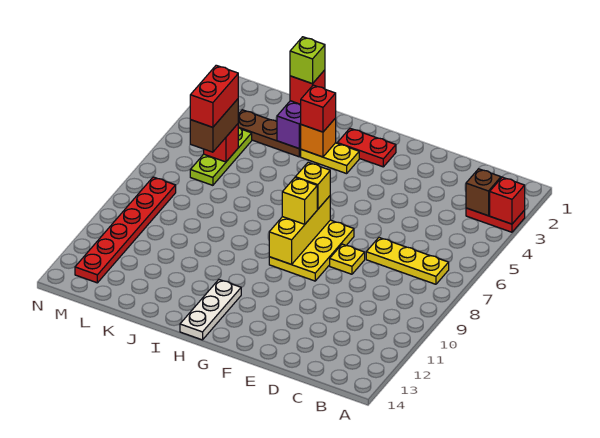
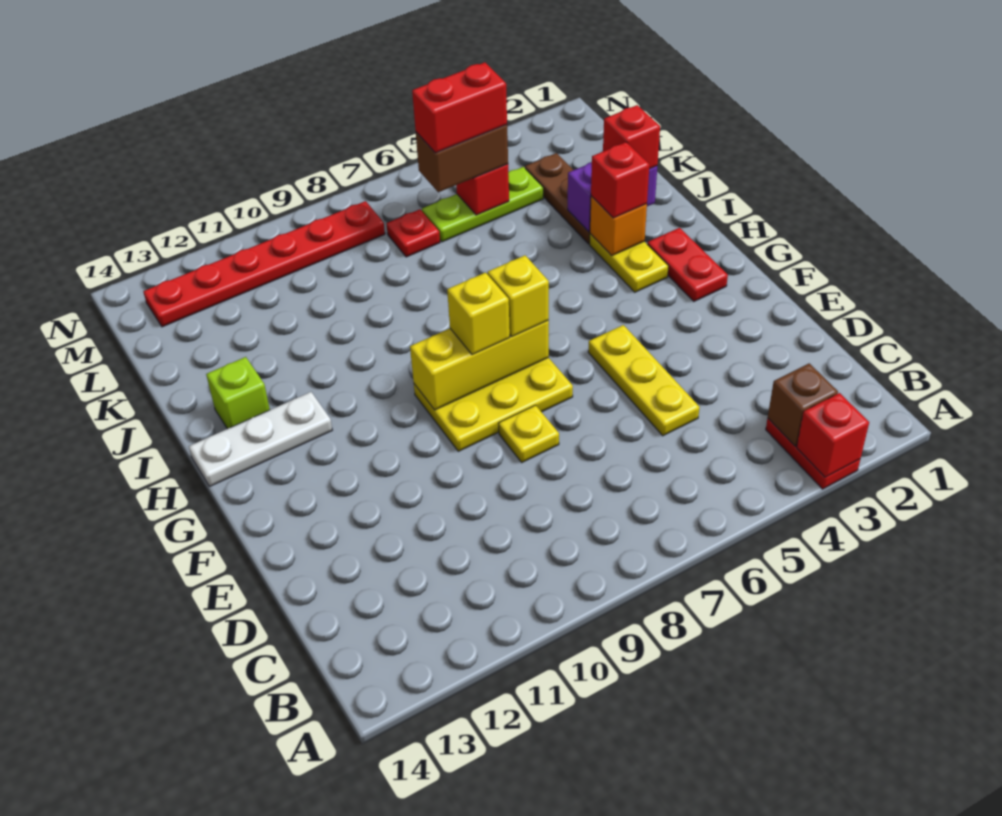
yellow plate B7:D7 level 1 -> yellow plate D5:F5 level 1
lime brick J2 level 4 -> lime brick I13 level 1
none -> red plate L7 level 1

